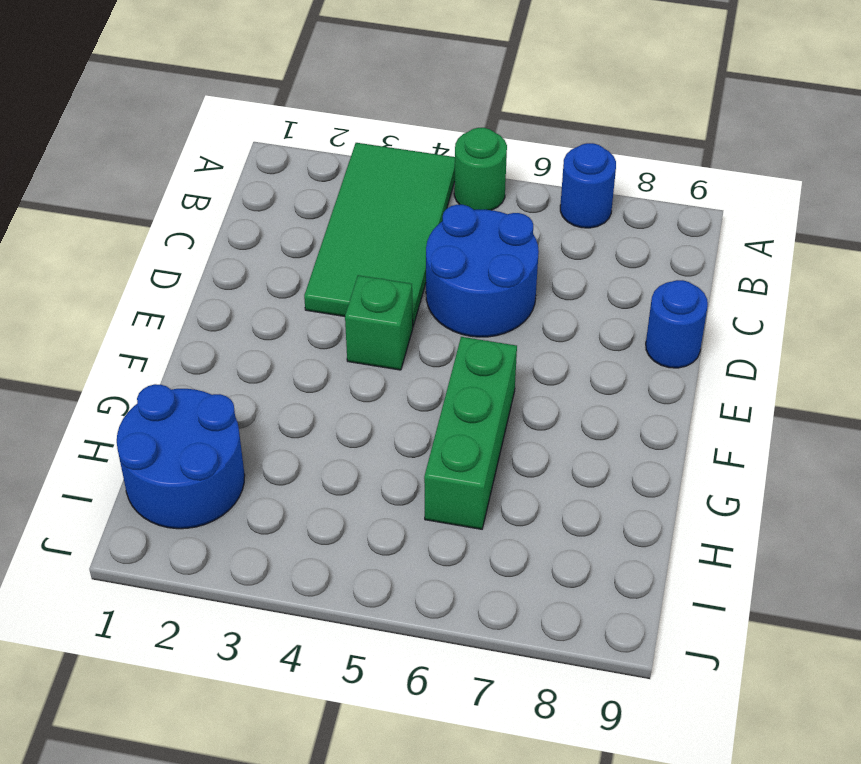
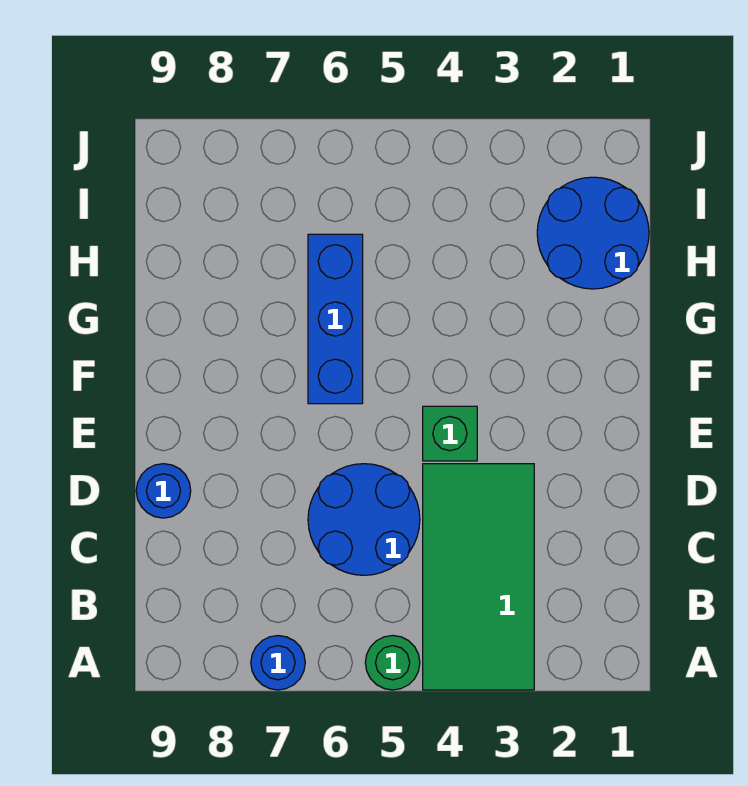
green brick F6:H6 level 1 -> blue brick F6:H6 level 1

